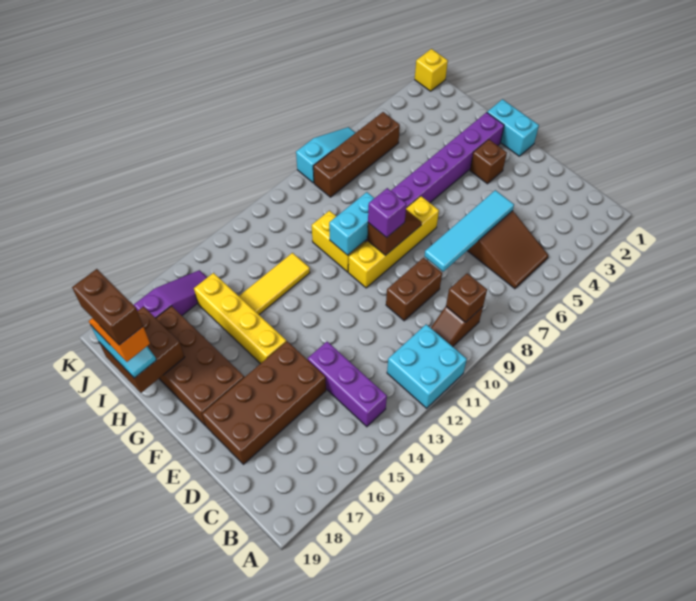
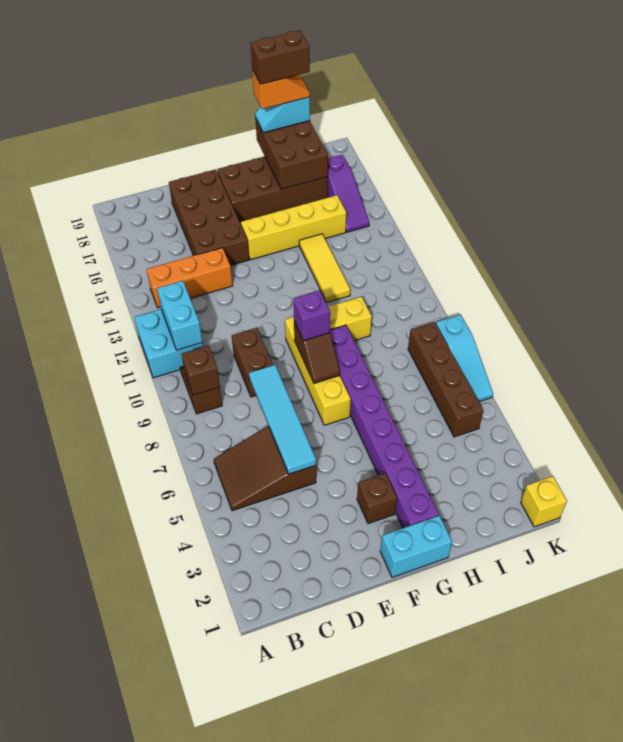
purple brick B14:D14 level 1 -> orange brick B14:D14 level 1
cyan brick G9:G10 level 2 -> cyan brick B11:B12 level 2
brown brick H18:I19 level 2 -> brown brick H17:I19 level 2

